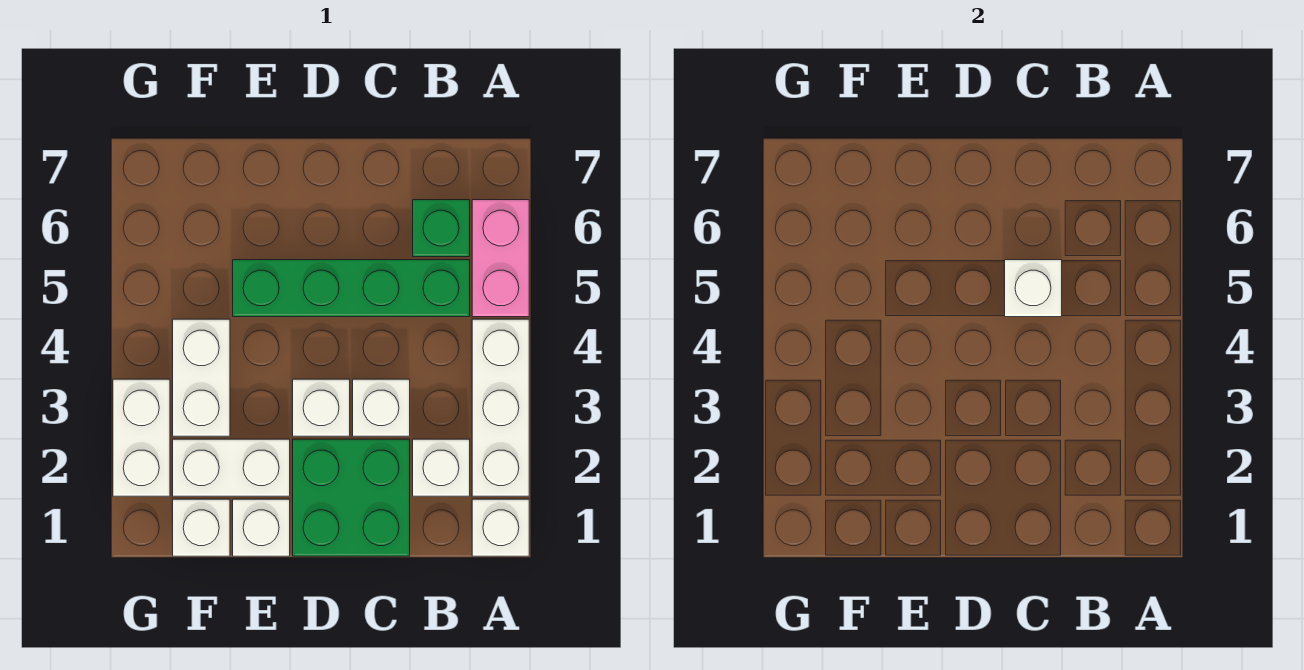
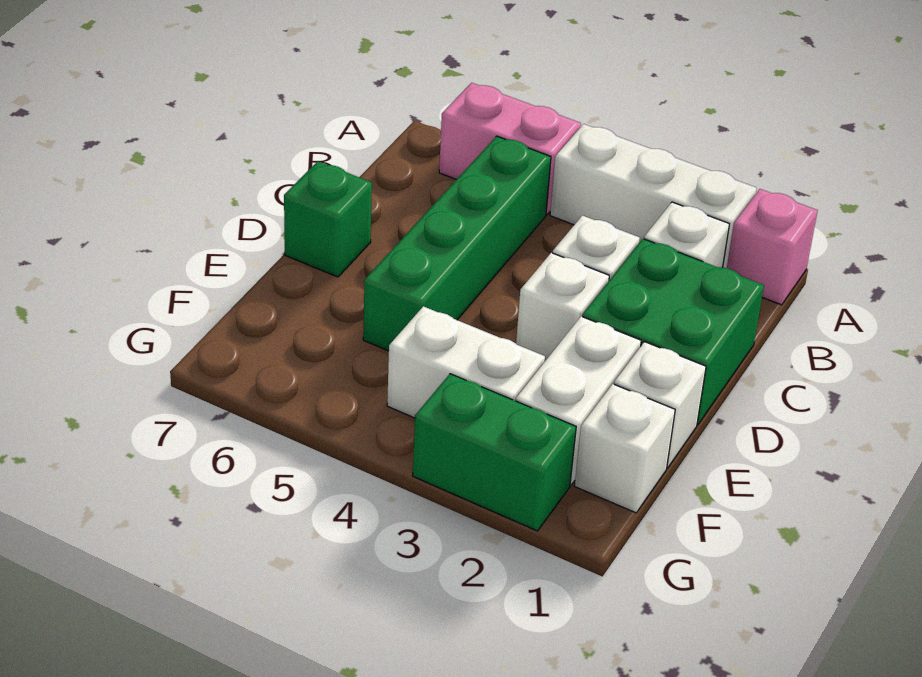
white brick A1 level 1 -> pink brick A1 level 1
green brick B6 level 1 -> green brick D7 level 1
white brick C5 level 2 -> none
white brick G2:G3 level 1 -> green brick G2:G3 level 1

